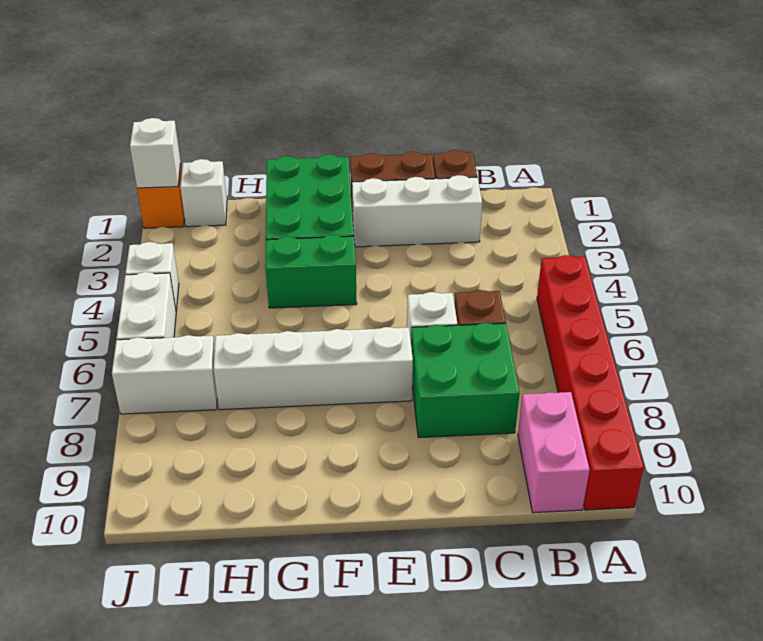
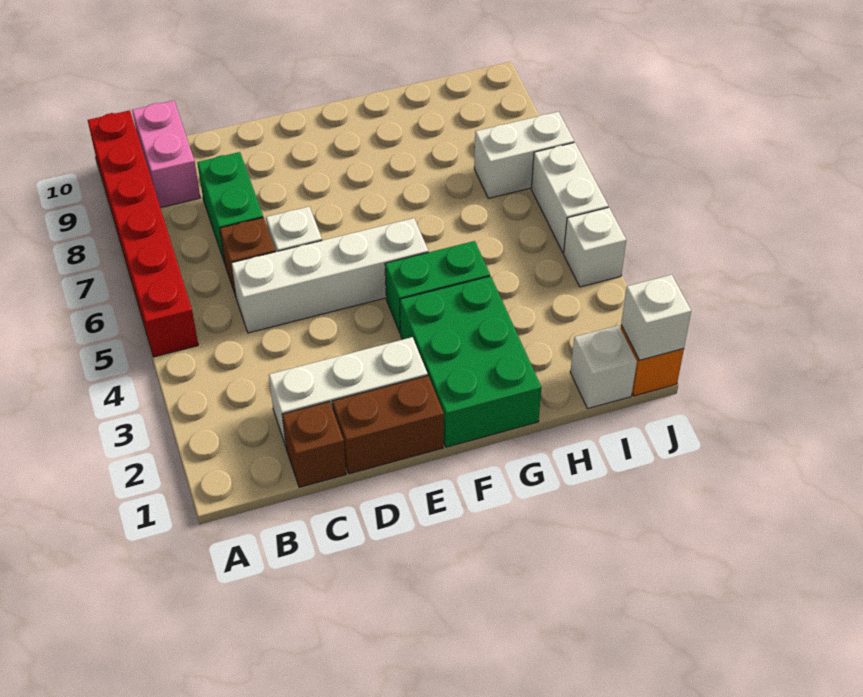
green brick C7:D8 level 1 -> green brick C7:C8 level 1
white brick E7:H7 level 1 -> white brick C5:F5 level 1

